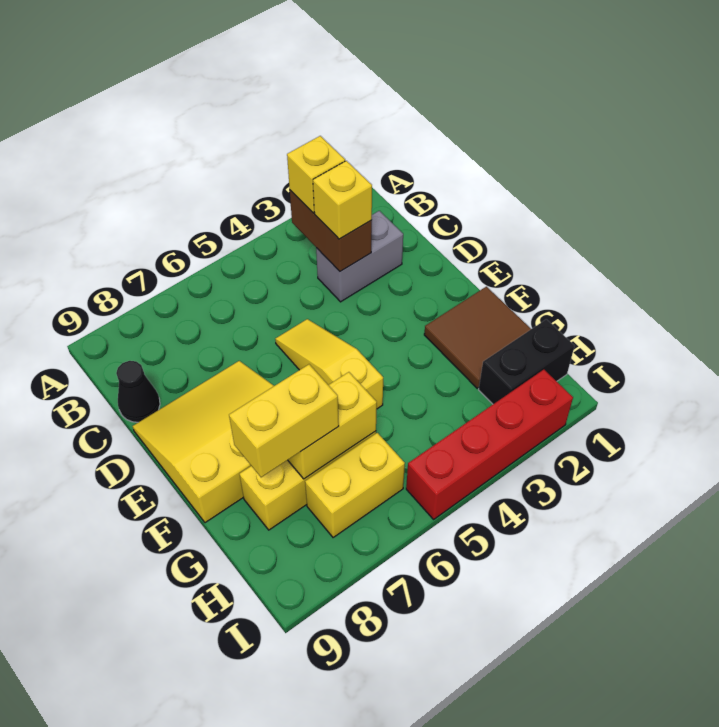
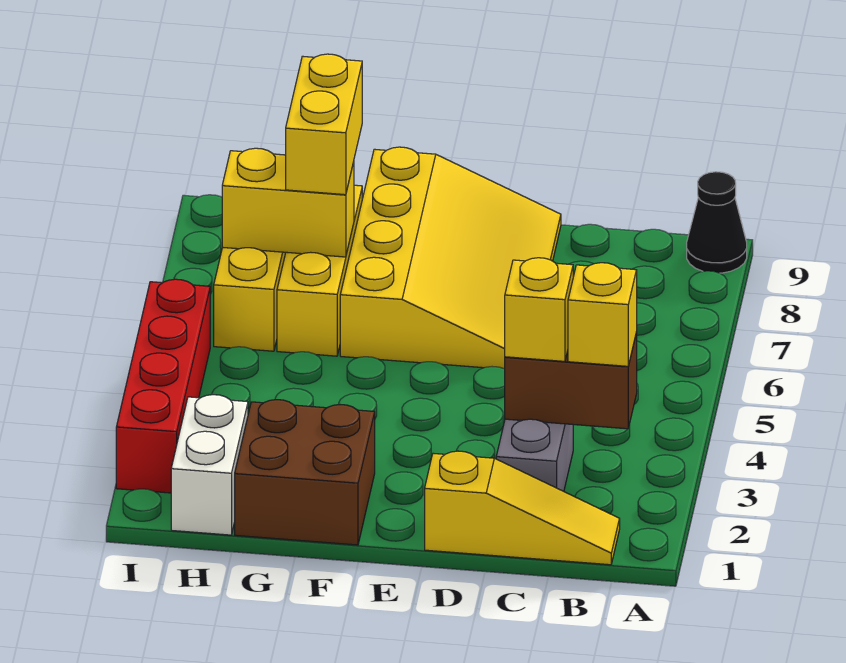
black cone C9 level 1 -> black cone A9 level 1
yellow slope D5:F5 level 1 top F -> yellow slope B1:D1 level 1 top D
yellow slope D7:F9 level 1 top F -> yellow slope D6:F9 level 1 top F
brown tile F1:G2 level 1 -> brown brick F1:G2 level 1
yellow brick G6:G7 level 2 -> yellow brick G7:H7 level 2
black brick H1:H2 level 1 -> white brick H1:H2 level 1

